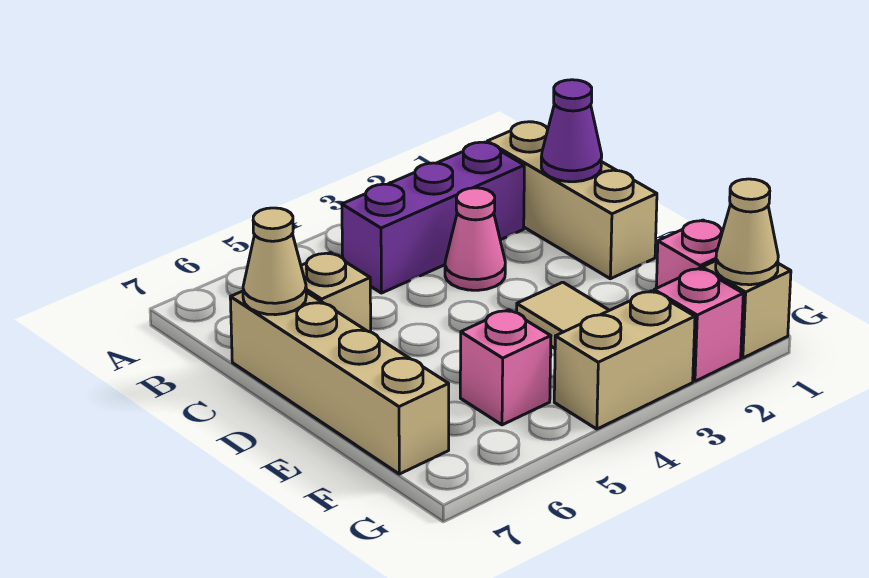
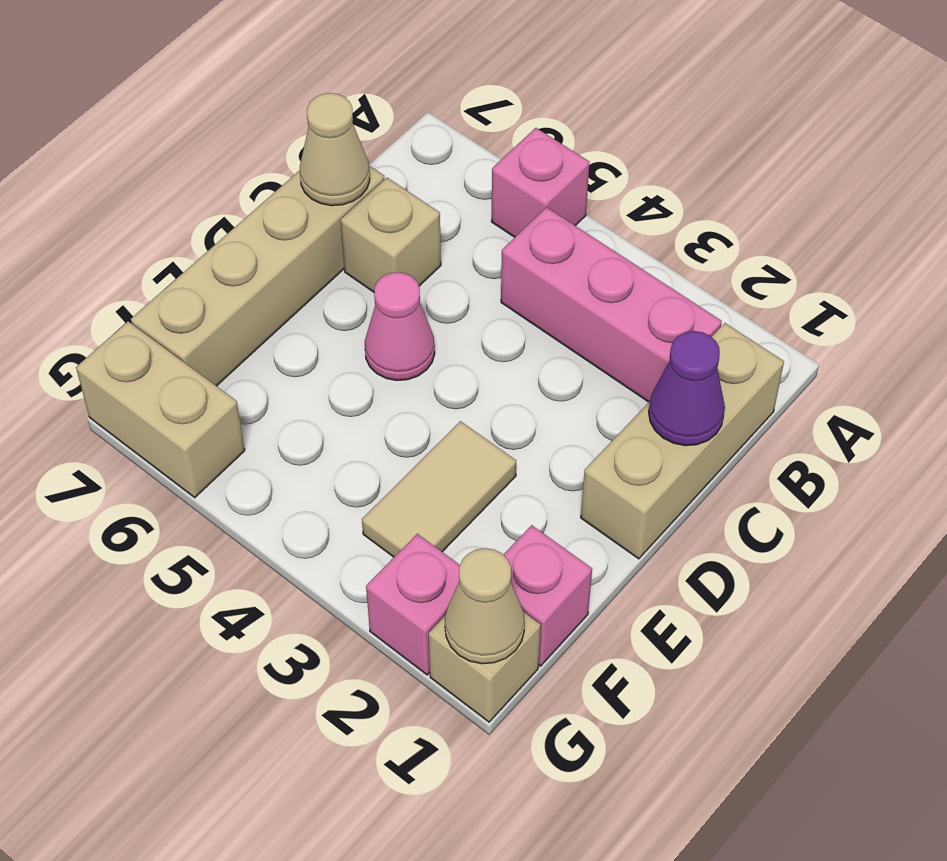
purple brick B2:B4 level 1 -> pink brick B2:B4 level 1
pink cone C3 level 1 -> pink cone D5 level 1
pink brick F5 level 1 -> pink brick A5 level 1
tan brick G3:G4 level 1 -> tan brick G6:G7 level 1

